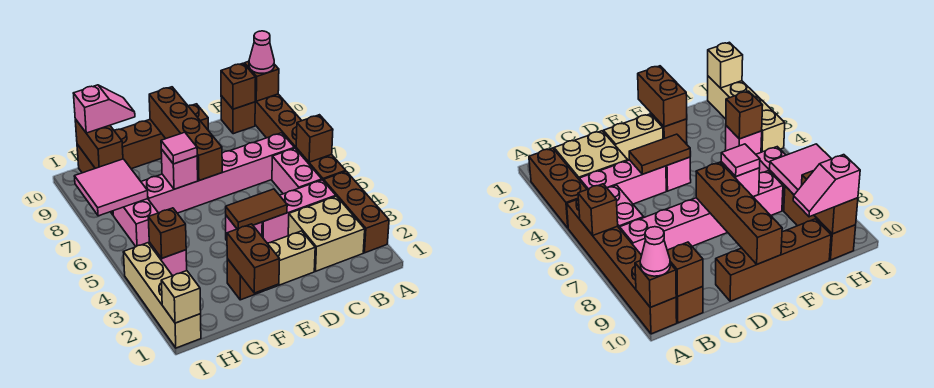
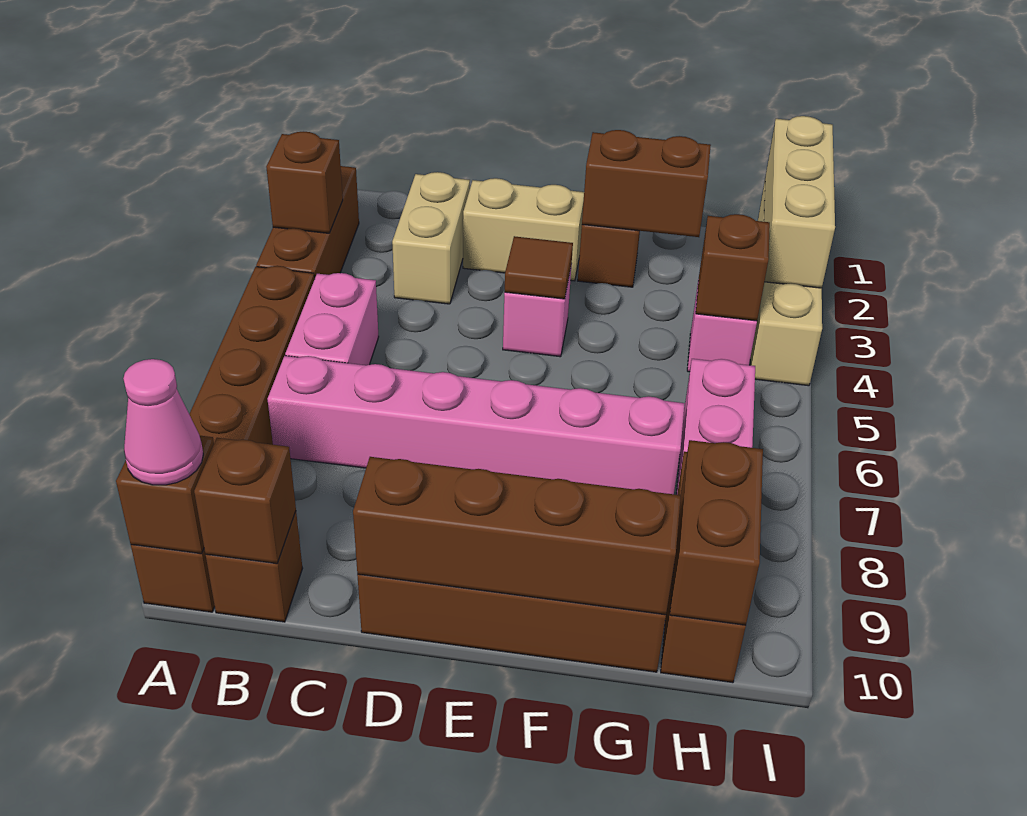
brown brick A6 level 2 -> brown brick A3 level 2
tan brick B2:C3 level 1 -> tan brick C2:C3 level 1
pink brick B4:D4 level 1 -> none
brown tile D4:E4 level 2 -> brown tile E4 level 2
brown brick E7:E10 level 2 -> brown brick D10:G10 level 2
brown brick F1:F2 level 2 -> brown brick F2:G2 level 2
pink brick F7 level 2 -> none
pink tile F7 level 3 -> none
pink slope G10:H10 level 3 top H -> none
pink tile H7:I8 level 2 -> none
tan brick I1 level 2 -> tan brick I1:I3 level 2

